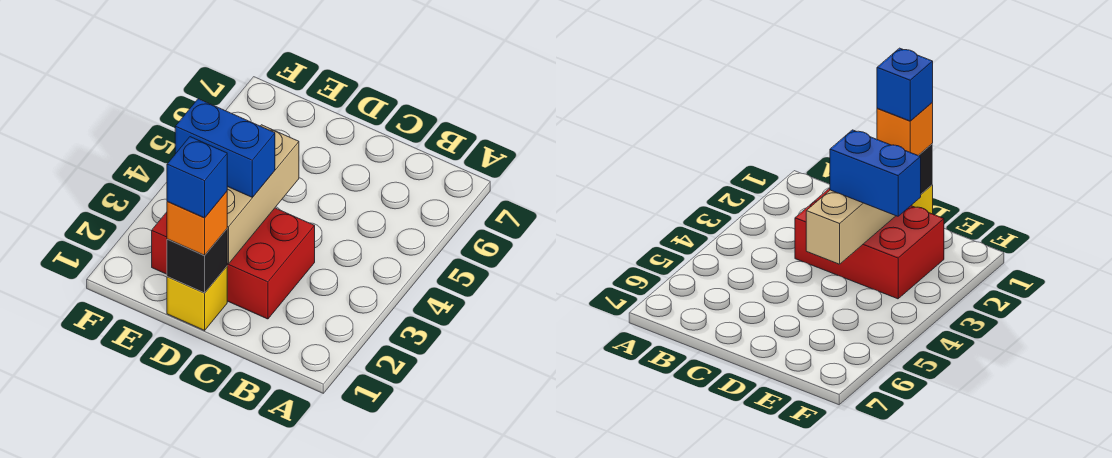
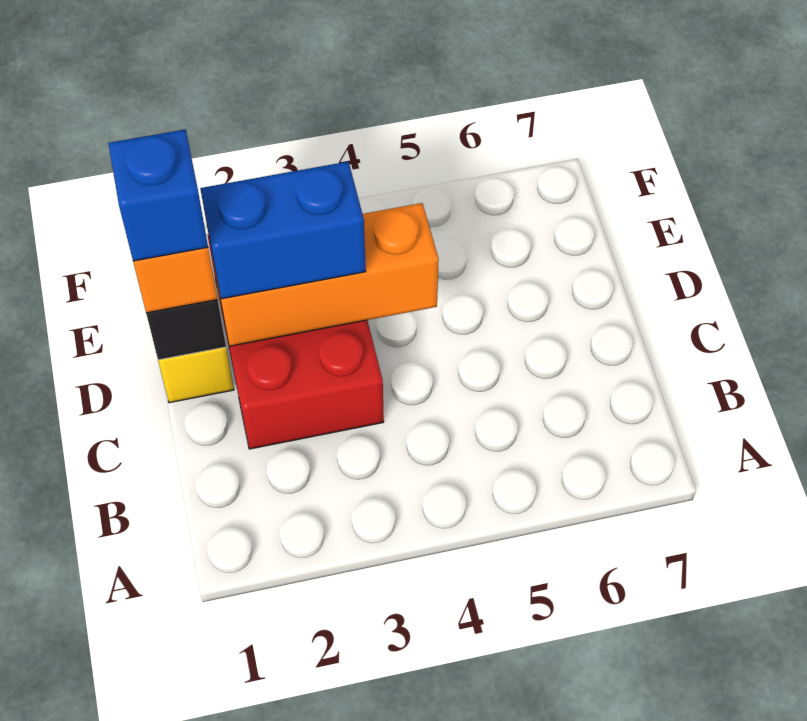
tan brick D2:D4 level 2 -> orange brick D2:D4 level 2
blue brick D3:E3 level 3 -> blue brick D2:D3 level 3

